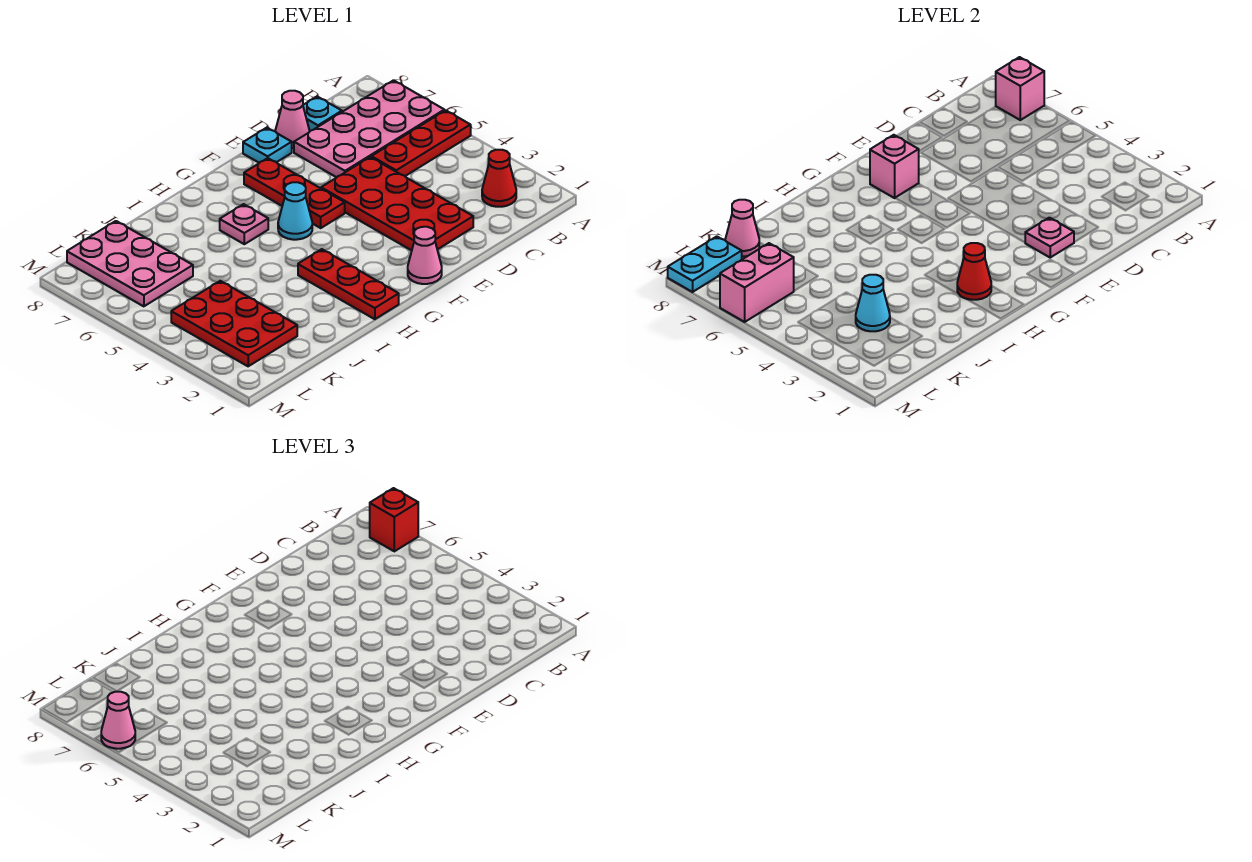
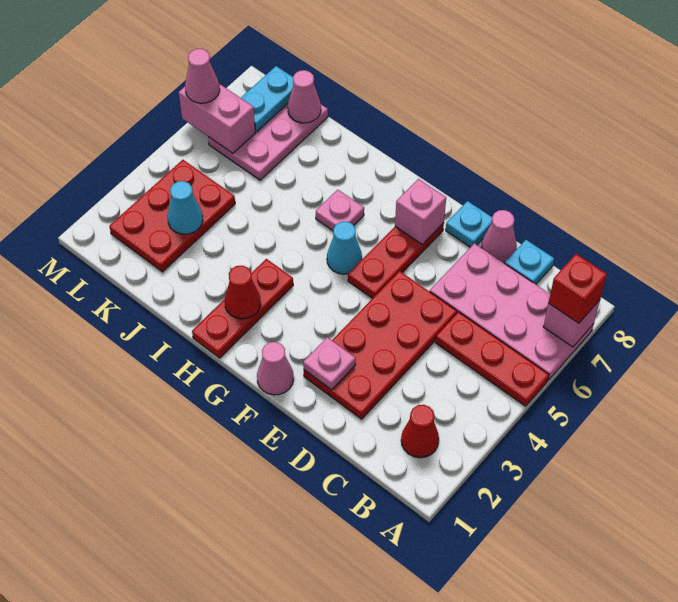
cyan plate L8:M8 level 2 -> cyan plate L7:L8 level 2

